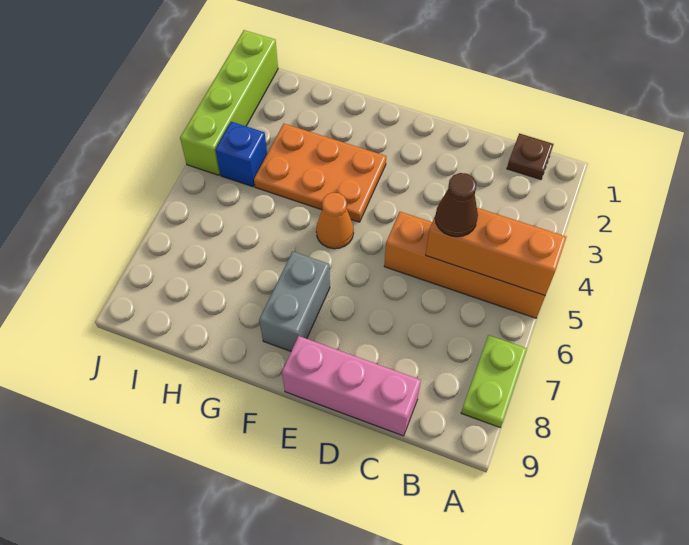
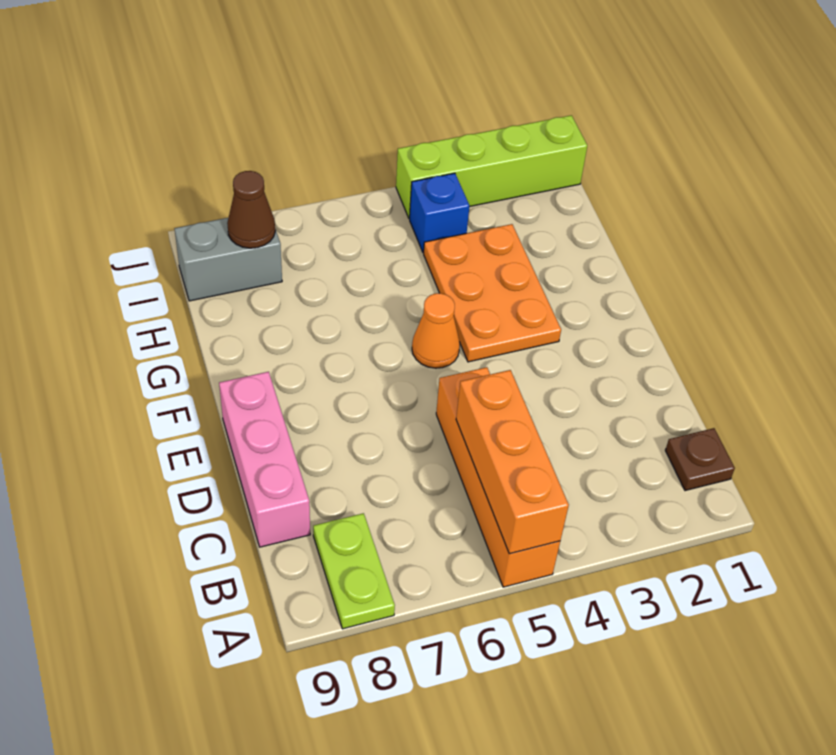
lime plate A7:A8 level 1 -> lime plate A8:B8 level 1
brown cone C5 level 3 -> brown cone I8 level 2
grey brick F7:F8 level 1 -> grey brick I8:I9 level 1

